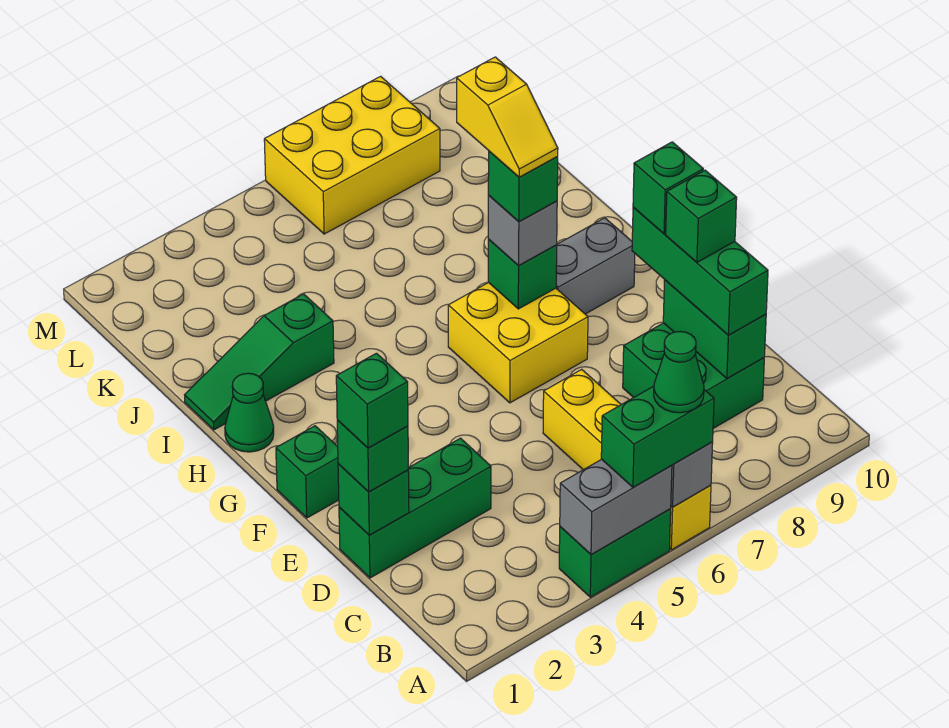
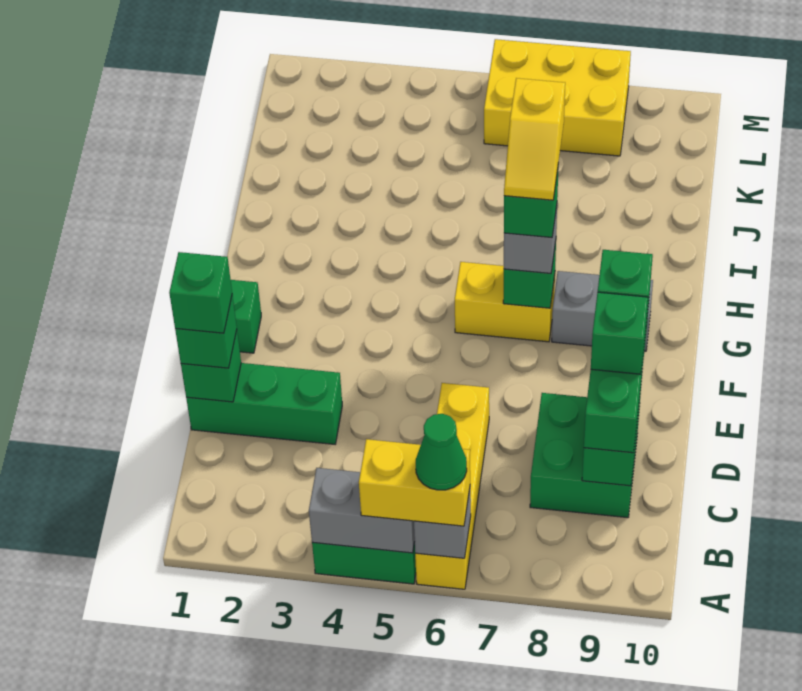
green brick A5:A6 level 3 -> yellow brick A5:A6 level 3
yellow brick F6:G7 level 1 -> yellow brick G6:G7 level 1
green cone H1 level 1 -> none
green slope I1:I3 level 1 top 3 -> none

